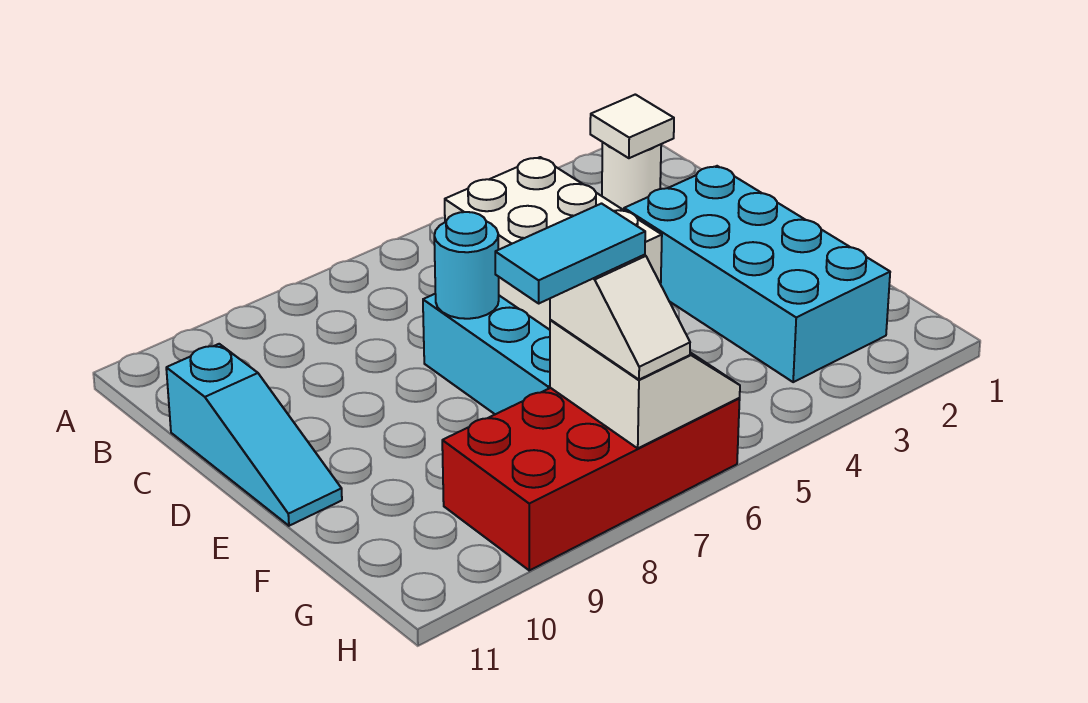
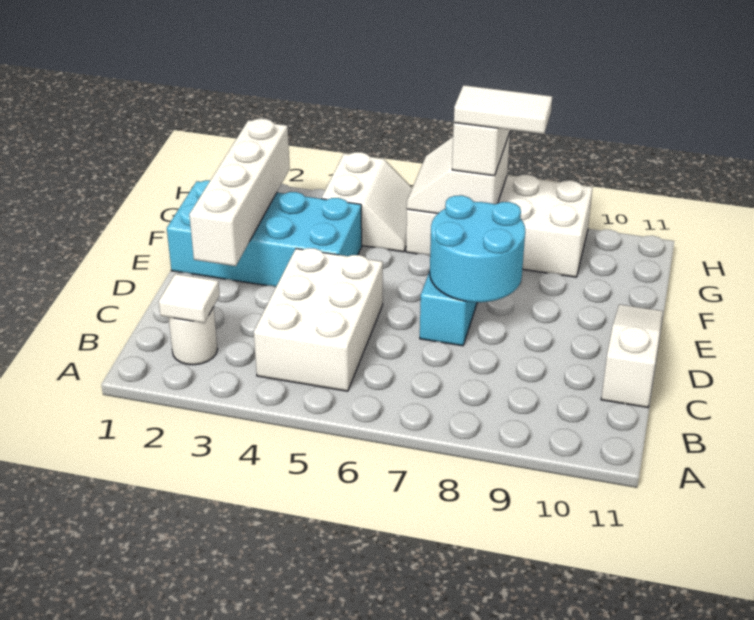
cyan slope C11:E11 level 1 top C -> white slope C11:E11 level 1 top C
cyan brick D2:G3 level 1 -> cyan brick E1:F4 level 1
none -> white brick D2:G2 level 2
cyan round brick D7 level 2 -> cyan round brick D7:E8 level 2
none -> white slope G4:H5 level 1 top 4
red brick G6:H9 level 1 -> white brick G6:H9 level 1
cyan tile G7:G8 level 4 -> white tile G7:G8 level 4

